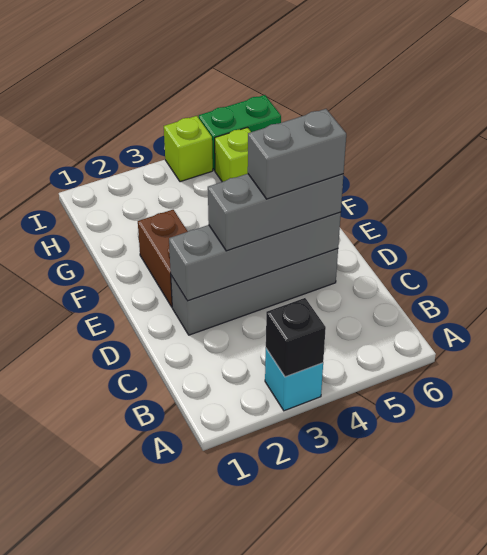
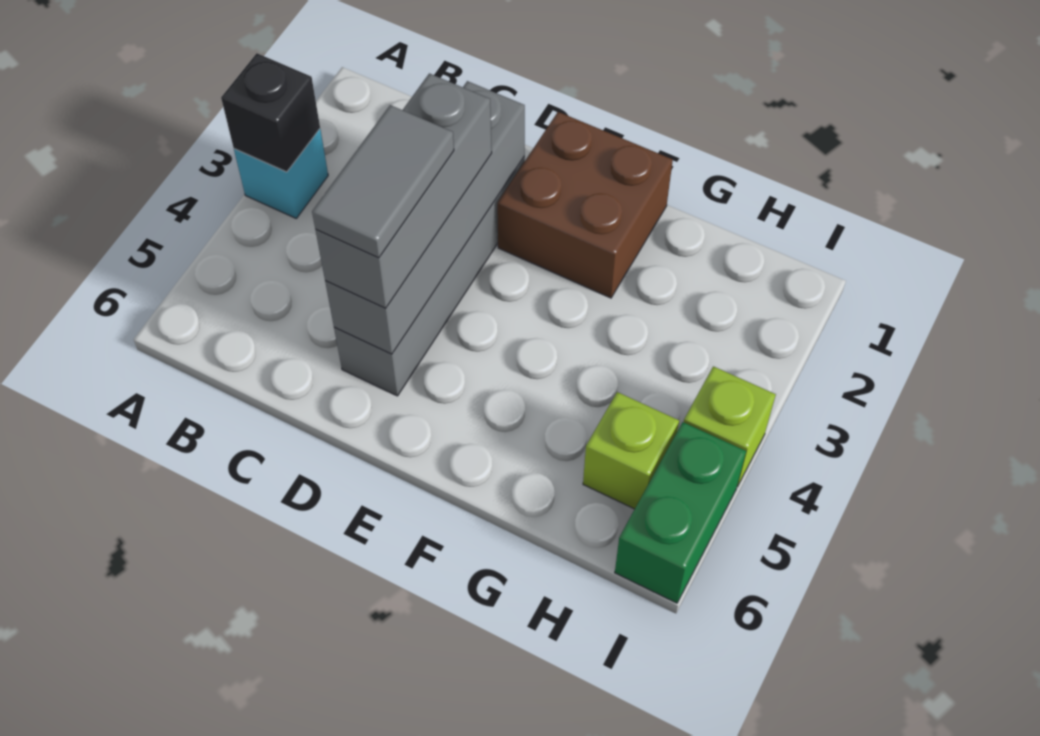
grey brick D4:D5 level 4 -> grey tile D4:D5 level 4
brown brick E2:F2 level 1 -> brown brick E1:F2 level 1

